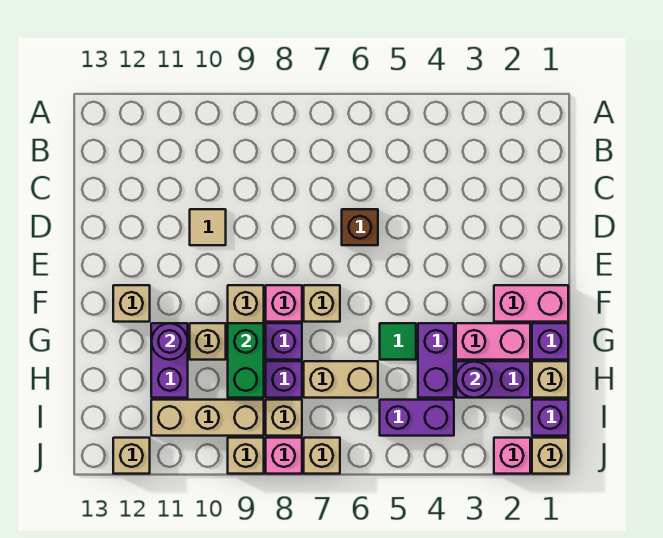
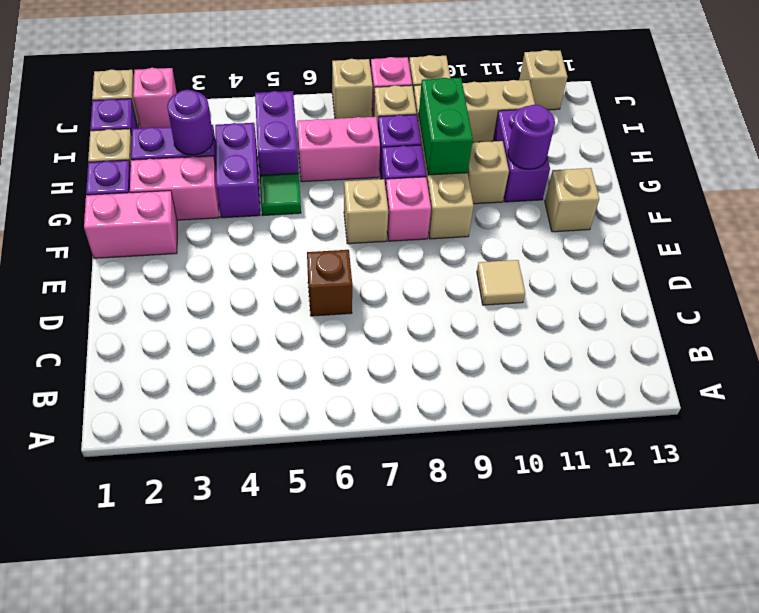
tan brick H6:H7 level 1 -> pink brick H6:H7 level 1
purple brick I4:I5 level 1 -> purple brick H5:I5 level 1

